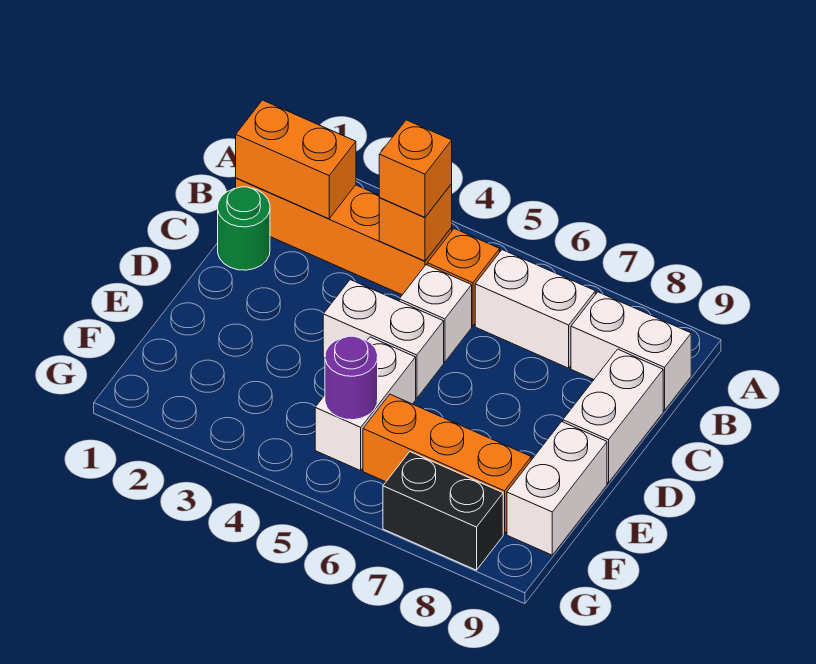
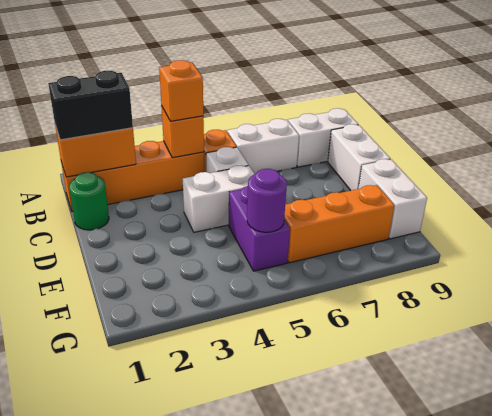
white brick E5:F5 level 1 -> purple brick E5:F5 level 1
black brick G7:G8 level 1 -> black brick B1:B2 level 3

